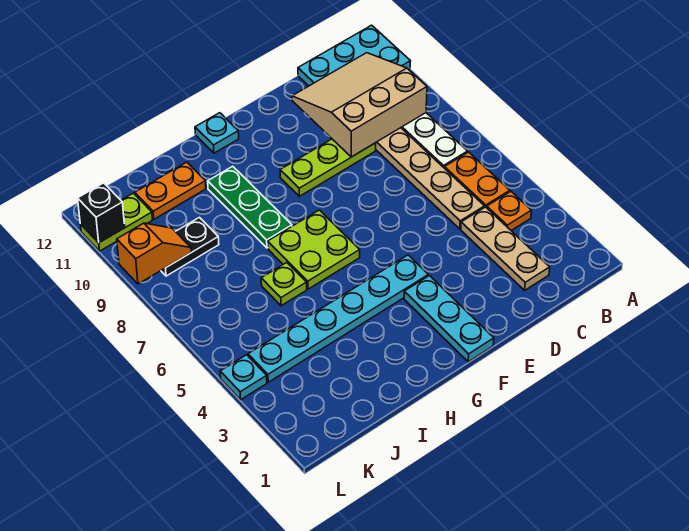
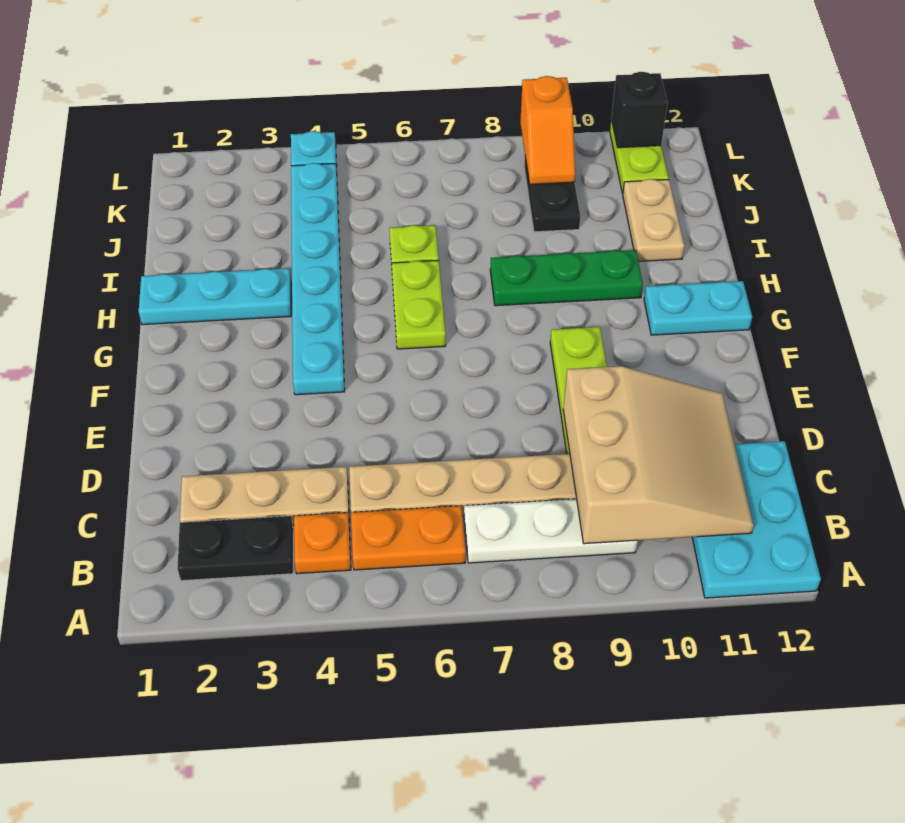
none -> black plate B2:B3 level 1
cyan plate F1:F3 level 1 -> cyan plate H1:H3 level 1
lime plate G6:H7 level 1 -> lime plate G6:H6 level 1
cyan plate G12 level 1 -> cyan plate G11:G12 level 1
orange plate I11:J11 level 1 -> tan plate I11:J11 level 1

